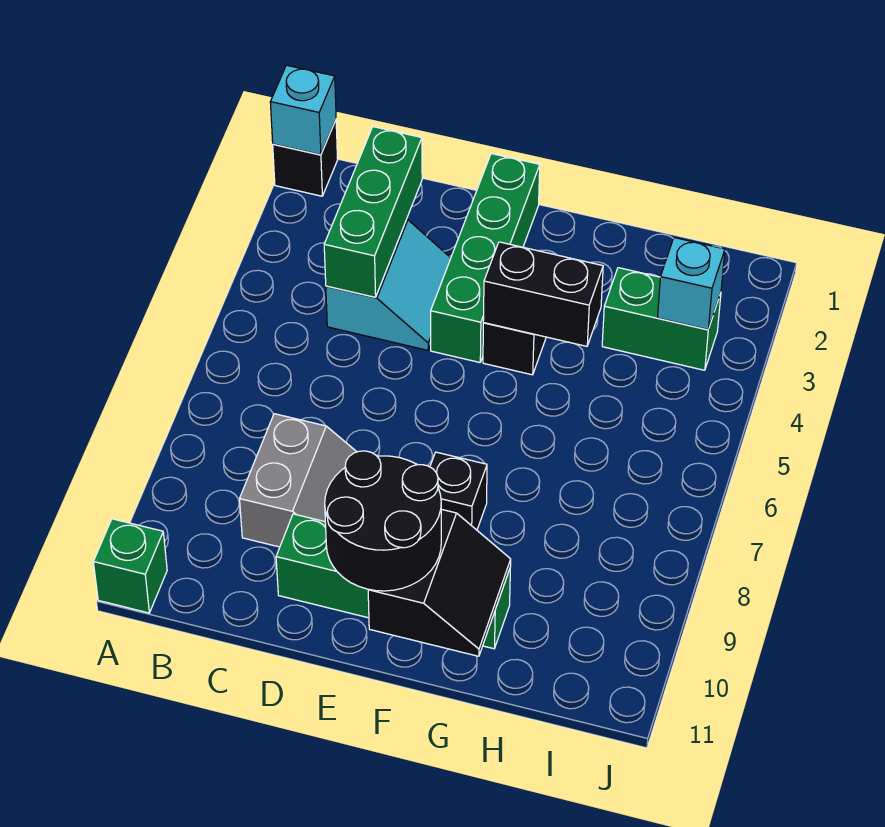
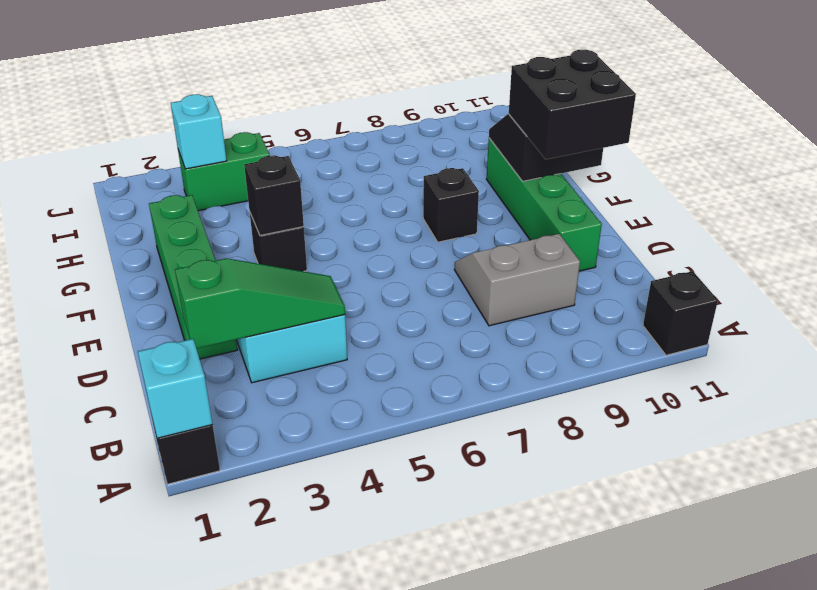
green brick A11 level 1 -> black brick A11 level 1
green brick C2:C4 level 2 -> green slope C2:C4 level 2 top 2
green brick E1:E4 level 1 -> green brick D2:G2 level 1
black round brick E10:F11 level 3 -> black brick E10:F11 level 3
black brick F4:G4 level 2 -> black brick F4 level 2
green brick H3:I3 level 1 -> green brick I3:I4 level 1

